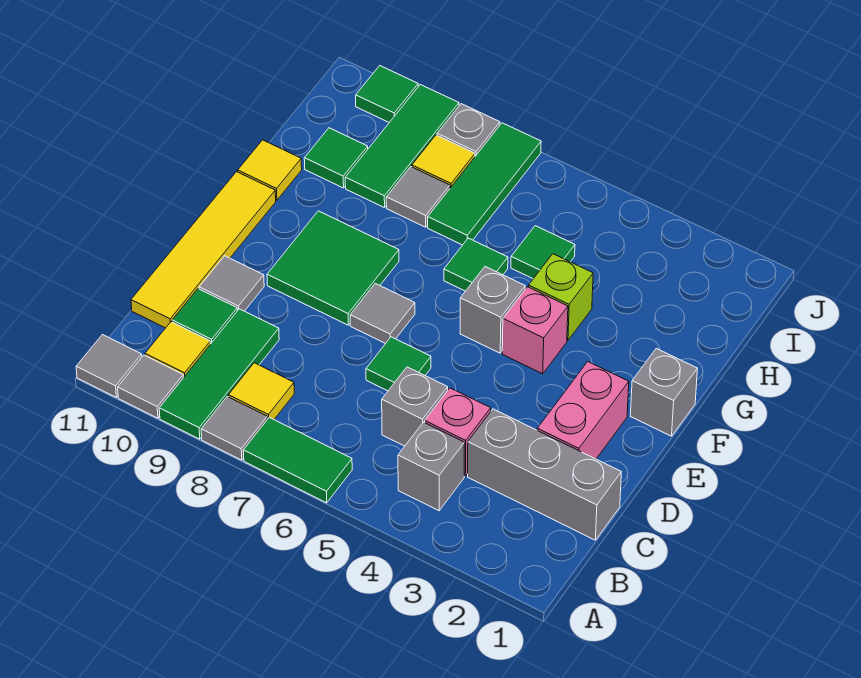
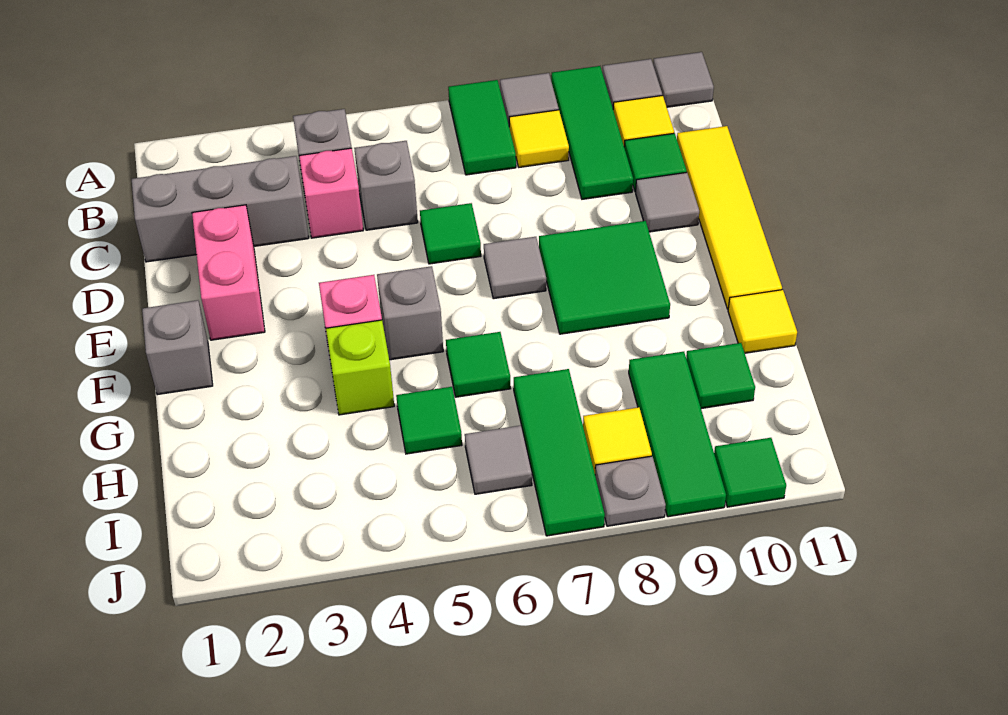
green tile A6:A7 level 1 -> green tile A7:B7 level 1
grey tile H8 level 1 -> grey tile I6 level 1

